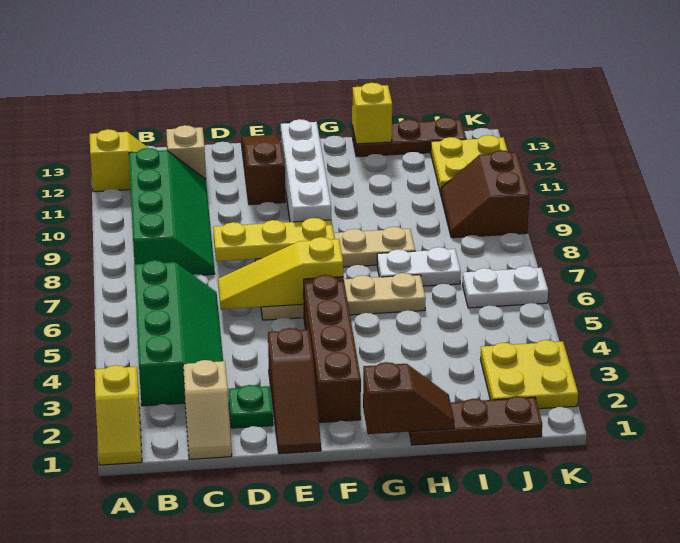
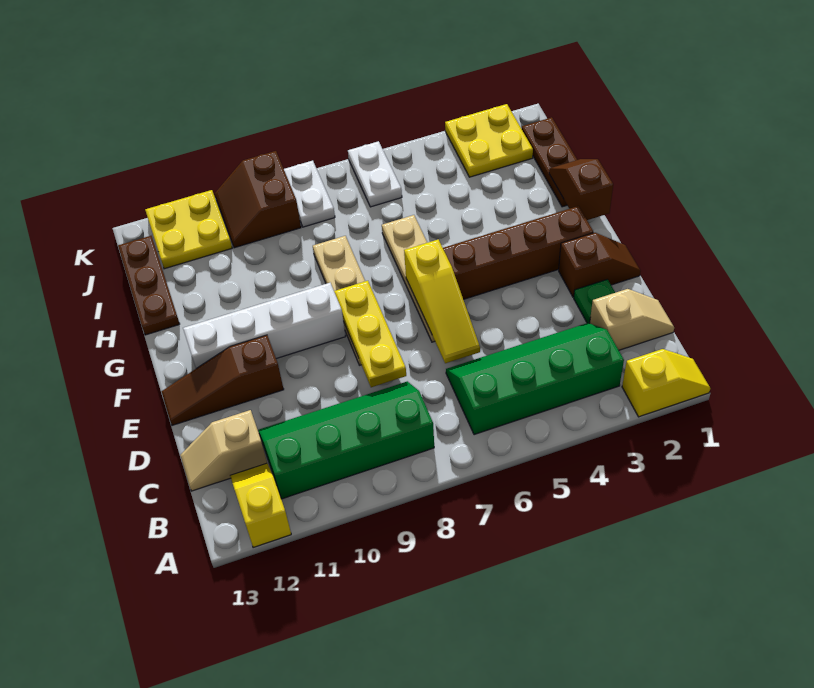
brown slope E1:E3 level 1 top 3 -> brown slope E1:E2 level 1 top 2
white plate H7:I7 level 1 -> white plate J8:K8 level 1
yellow brick H13 level 2 -> none
brown slope J9:K10 level 1 top K -> brown slope J9:K10 level 1 top 9

